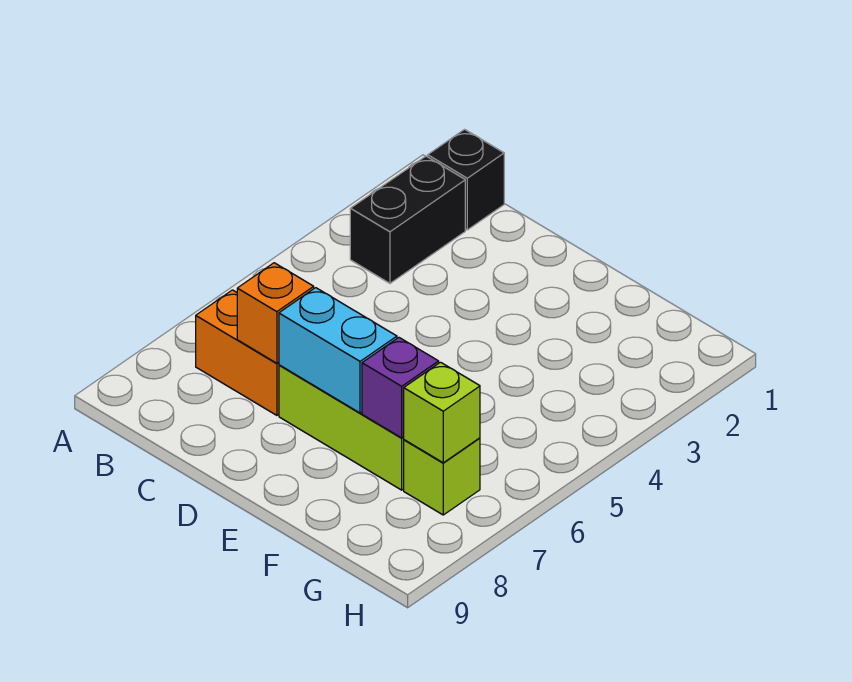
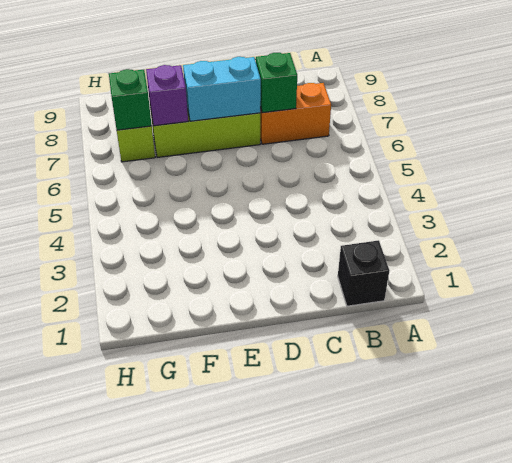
black brick B2:B3 level 1 -> none
orange brick C7 level 2 -> green brick C7 level 2
lime brick G7 level 2 -> green brick G7 level 2

